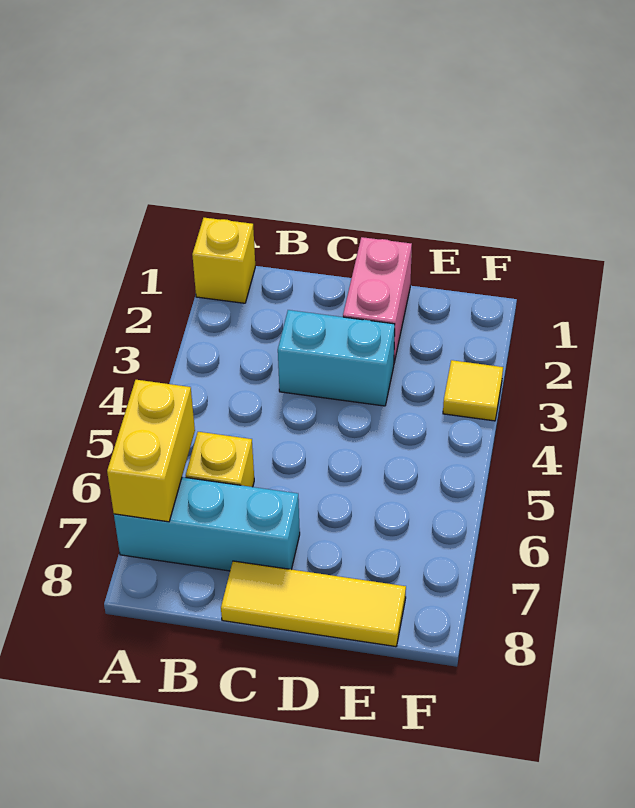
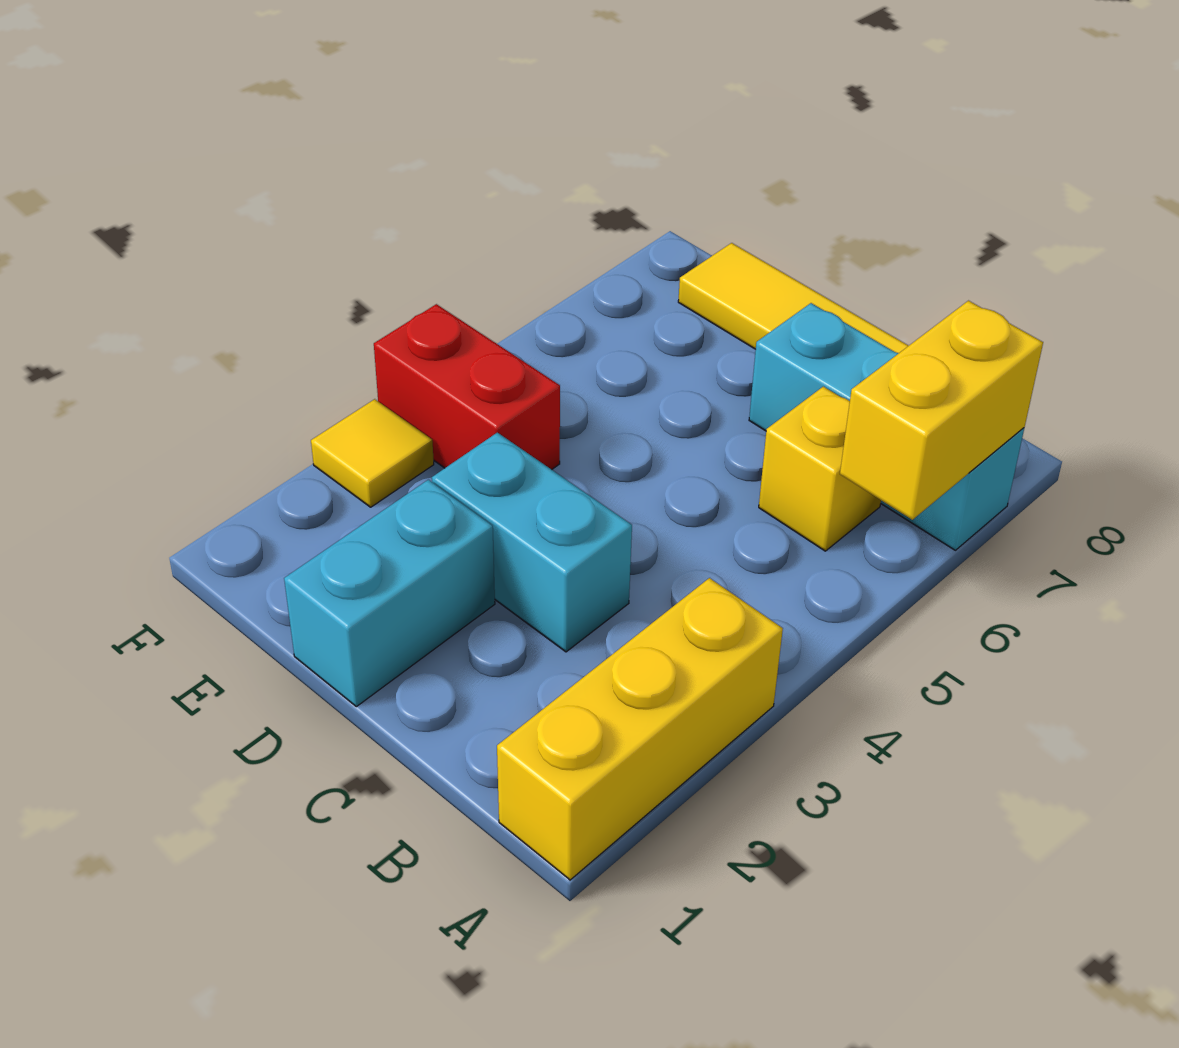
yellow brick A1 level 1 -> yellow brick A1:A3 level 1
pink brick D1:D2 level 1 -> cyan brick D1:D2 level 1
none -> red brick E4:F4 level 1

